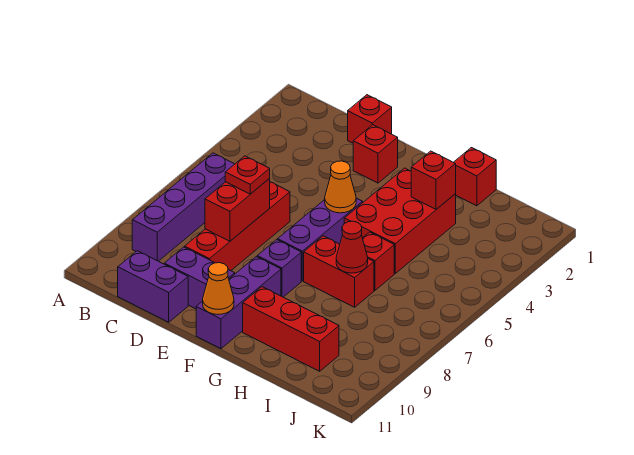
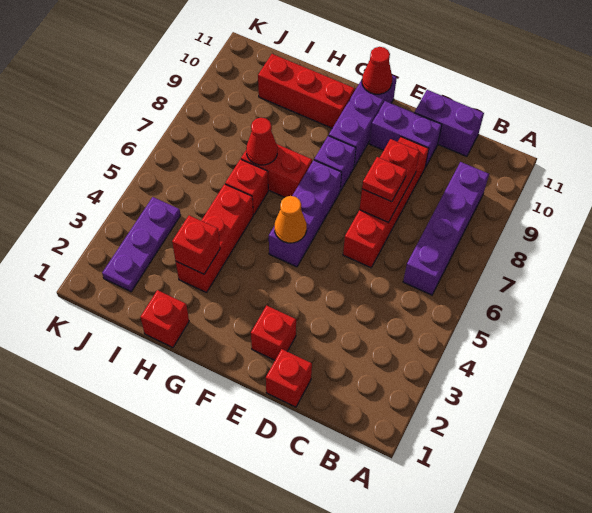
orange cone F11 level 2 -> red cone F11 level 2
red brick G3:H5 level 1 -> red brick H3:H5 level 1
none -> purple plate J2:J4 level 1

